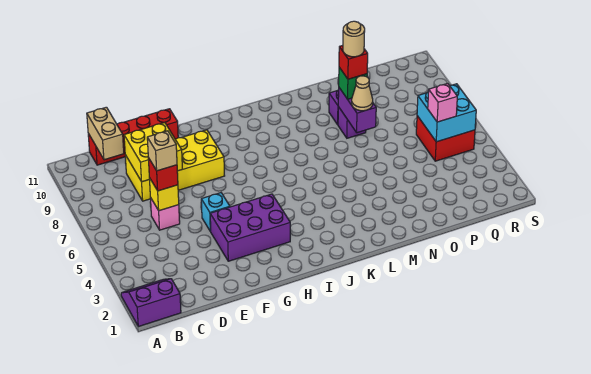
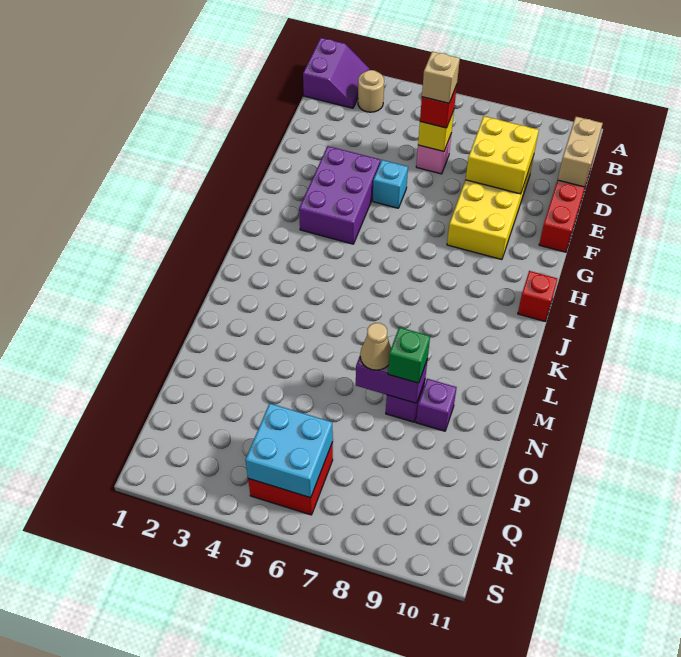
tan brick C10:C11 level 2 -> tan brick C11:D11 level 2
red brick N8 level 4 -> red brick I11 level 1
tan round brick N8 level 5 -> tan round brick B3 level 1
pink brick Q5 level 3 -> none

